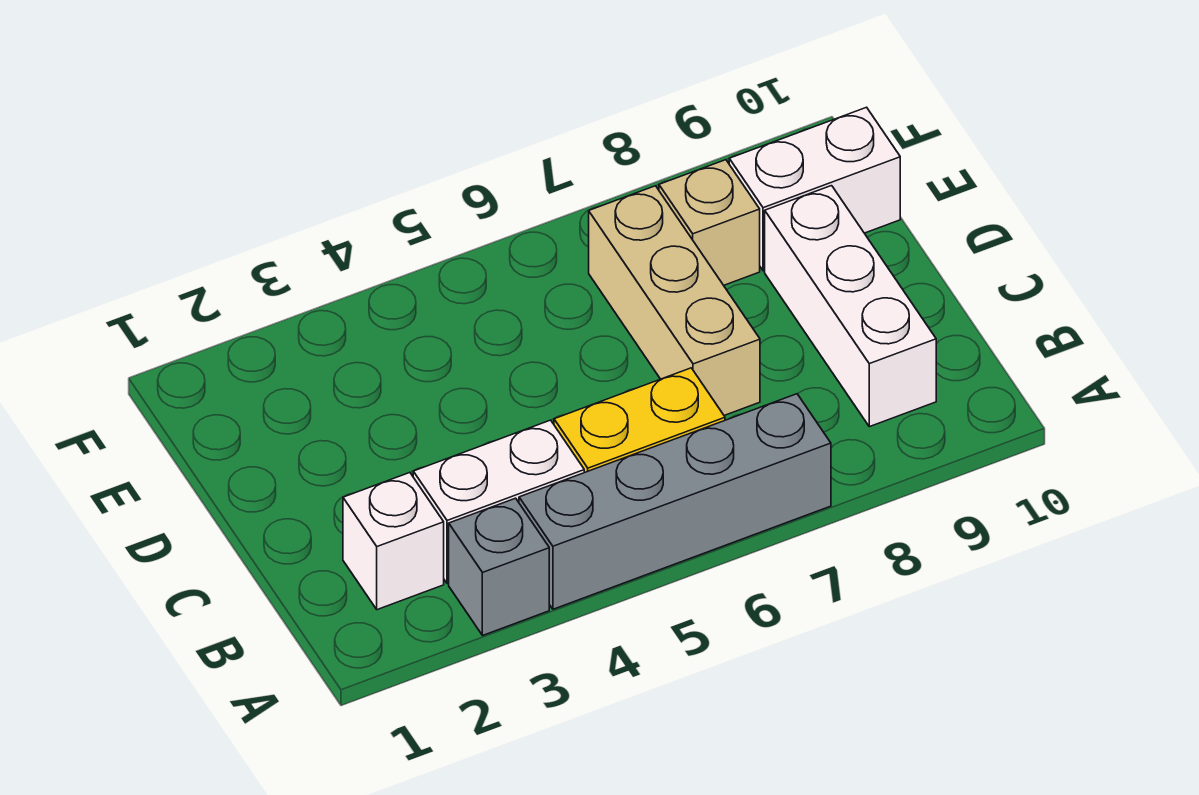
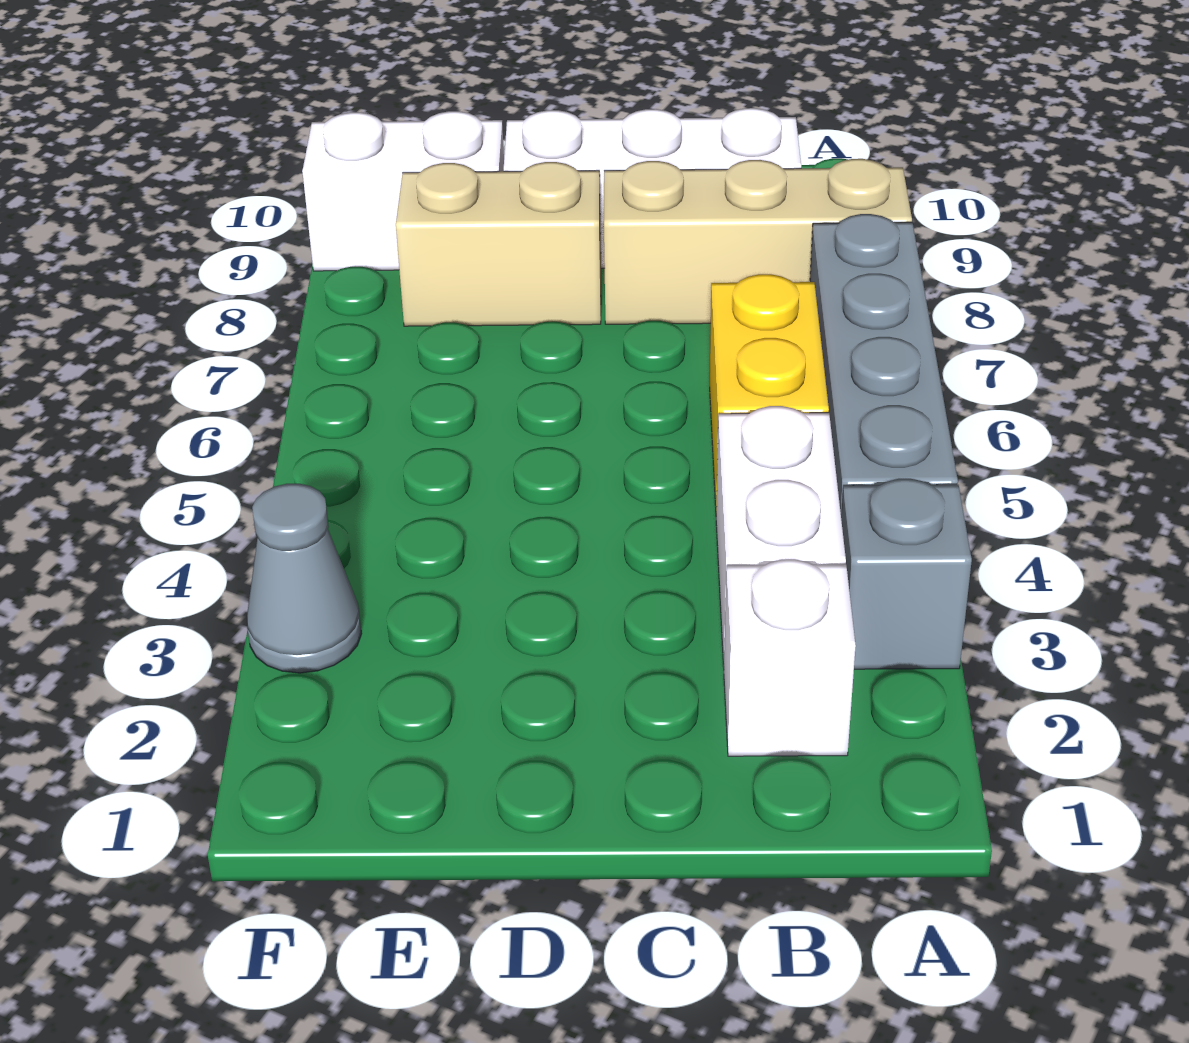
tan brick C7:E7 level 1 -> tan brick A8:C8 level 1
tan brick E8 level 1 -> tan brick D8:E8 level 1
white brick E9:E10 level 1 -> white brick E9:F9 level 1
none -> grey cone F3 level 1

